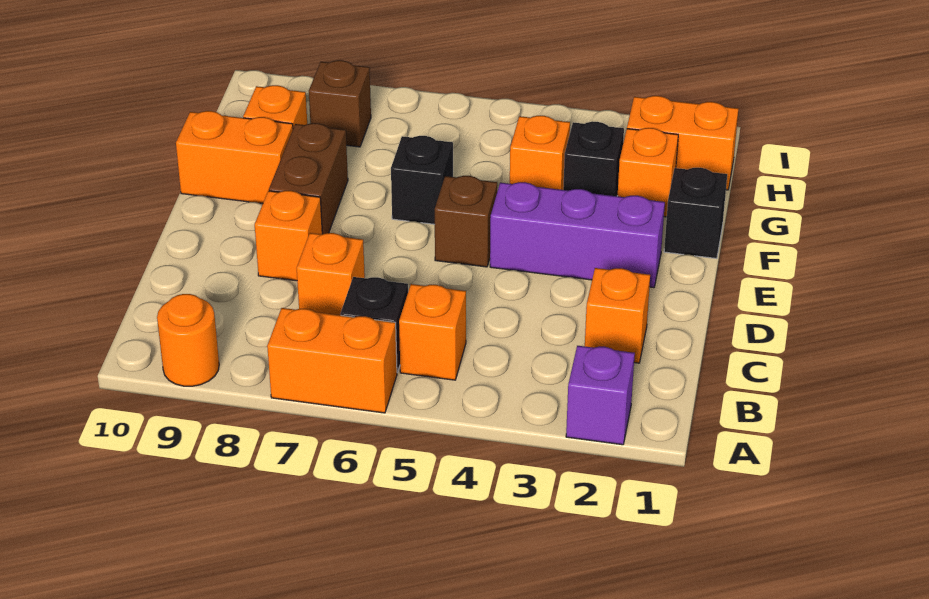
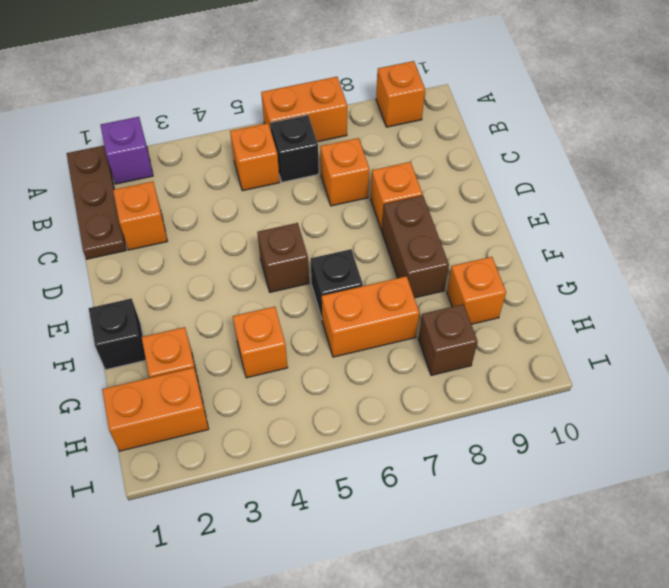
none -> brown plate A1:C1 level 1
orange round brick A9 level 1 -> orange brick A9 level 1
purple brick E2:E4 level 1 -> none
orange brick F9:F10 level 1 -> orange brick G6:G7 level 1
black brick G3 level 1 -> none

